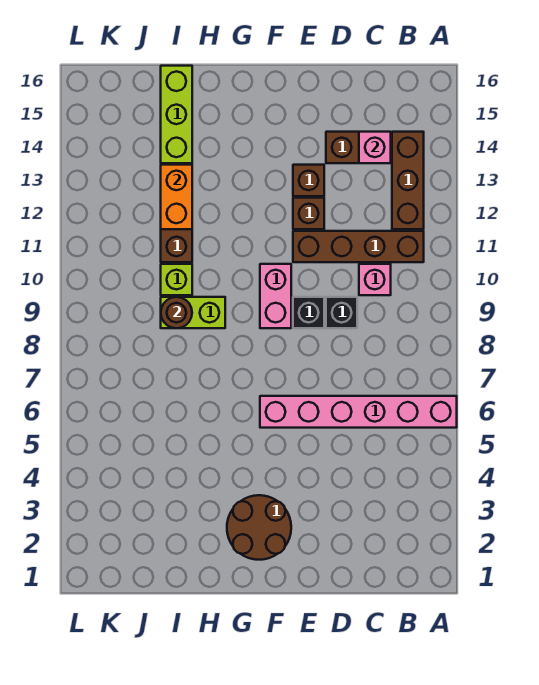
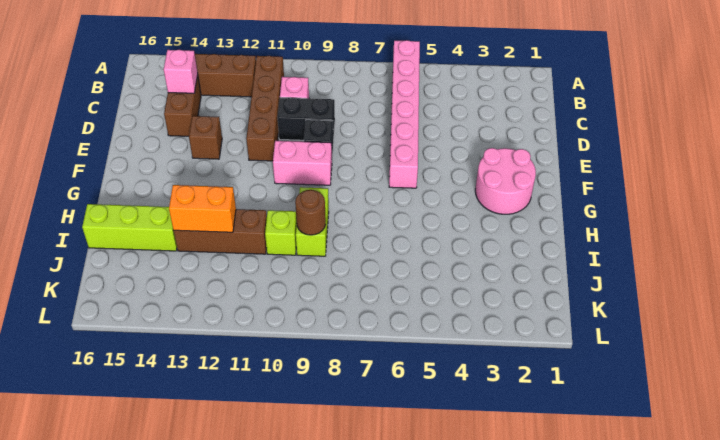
black brick D9 level 1 -> black brick D9:D10 level 1
brown brick E12 level 1 -> none
brown round brick F2:G3 level 1 -> pink round brick F2:G3 level 1

